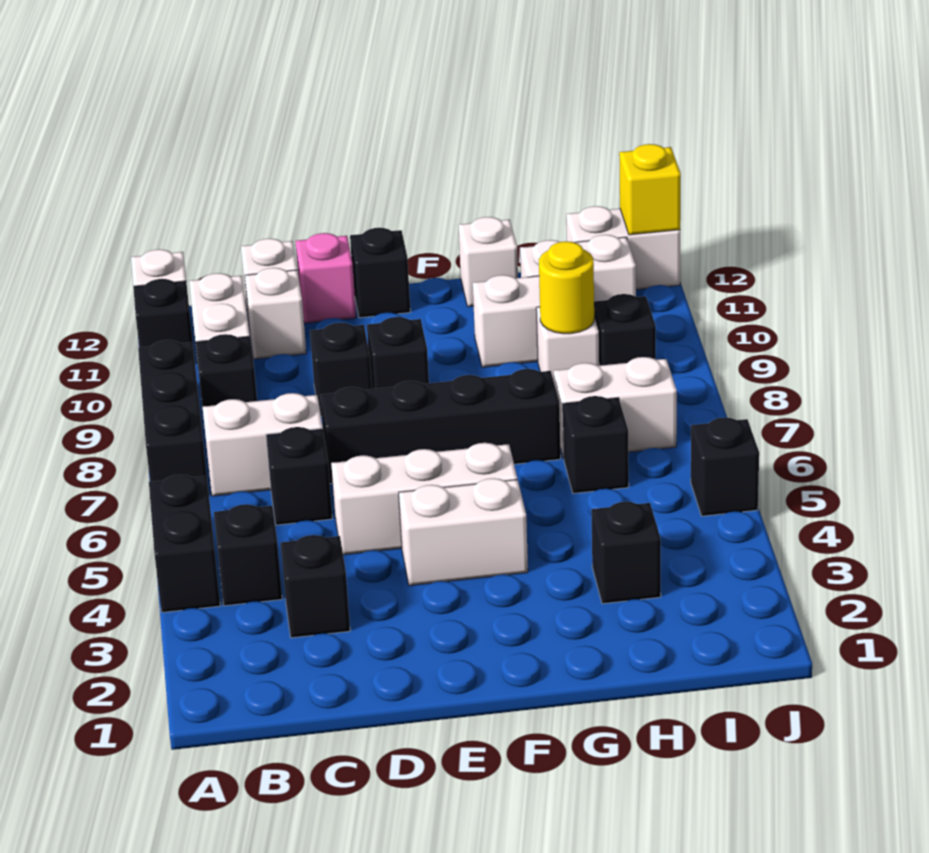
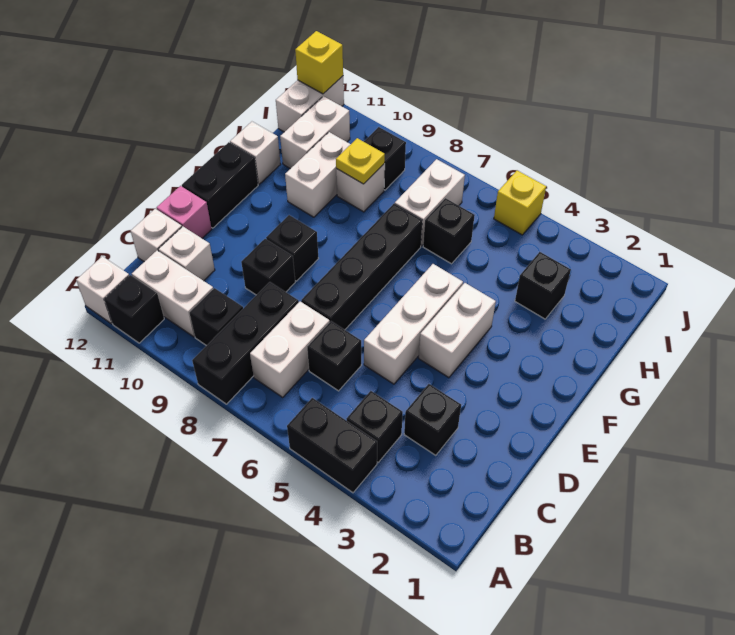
black brick A7:A9 level 1 -> black brick A8:C8 level 1
black brick E12 level 1 -> black brick E12:F12 level 1
yellow round brick H9 level 2 -> yellow plate H9 level 2
black brick J5 level 1 -> yellow brick J5 level 1

